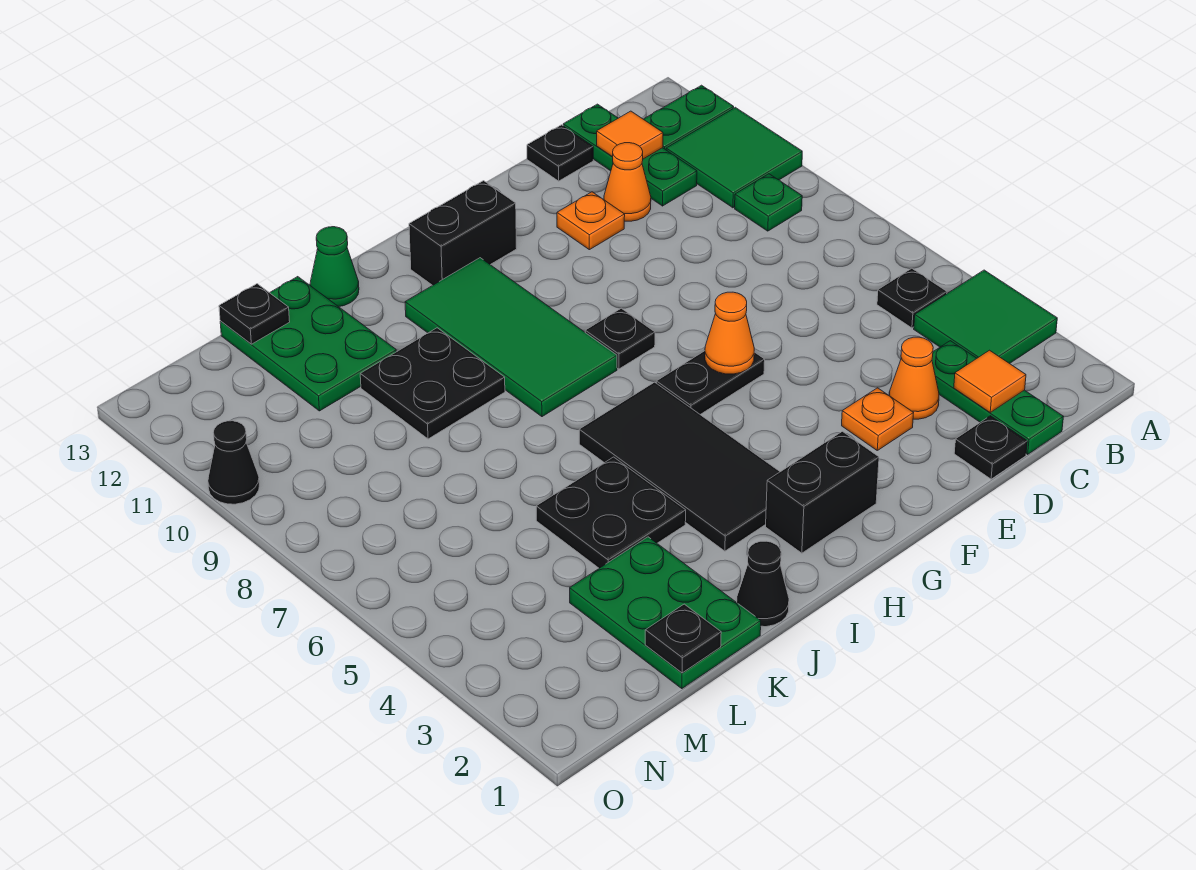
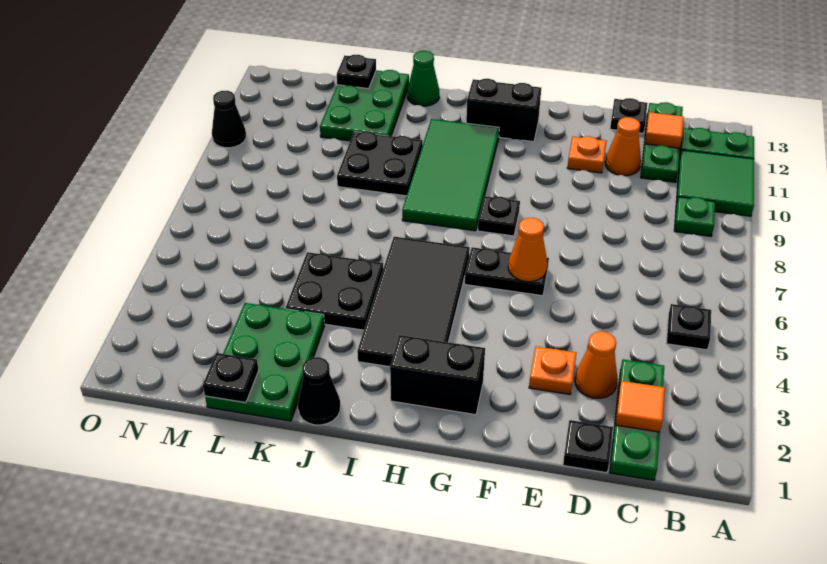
green tile A3:B4 level 1 -> none

